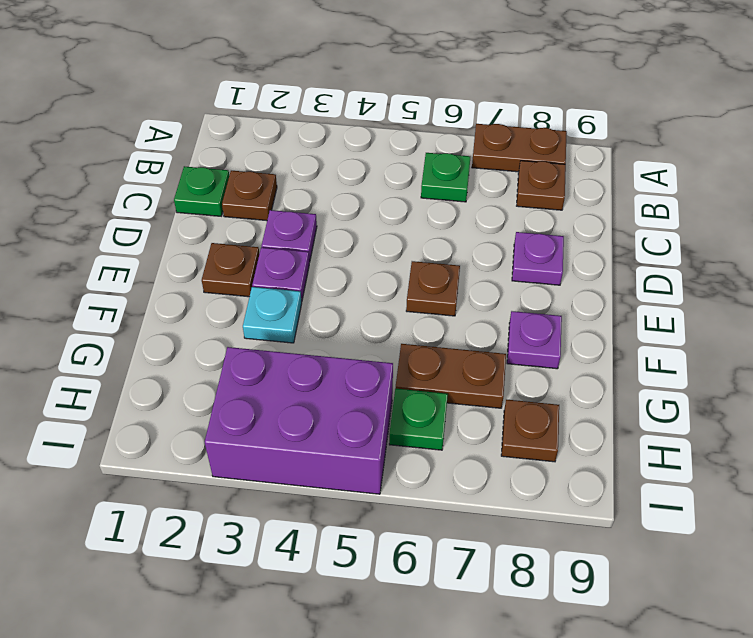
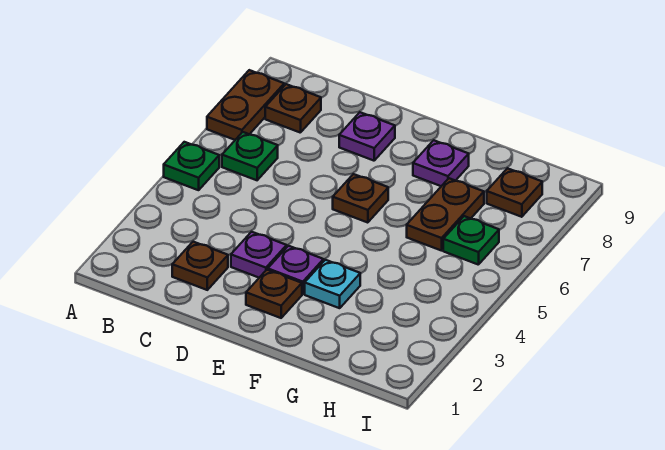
green plate C1 level 1 -> green plate A5 level 1
purple brick H3:I5 level 1 -> none

